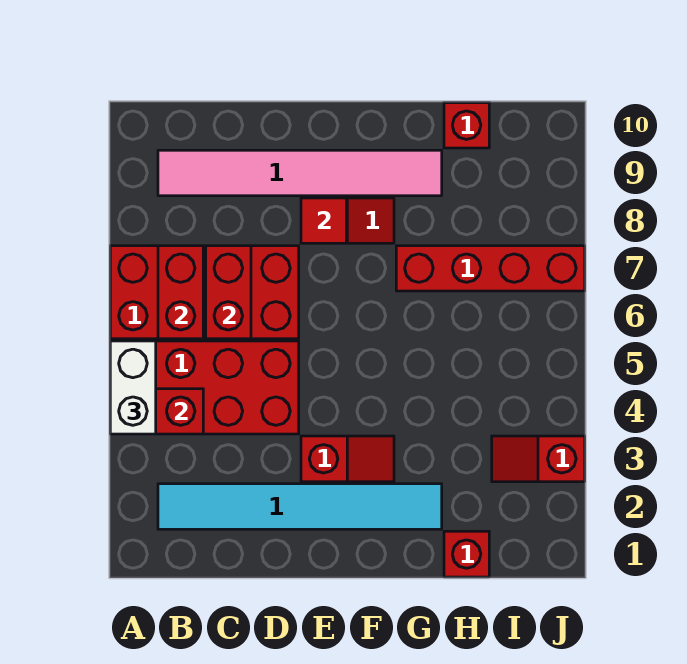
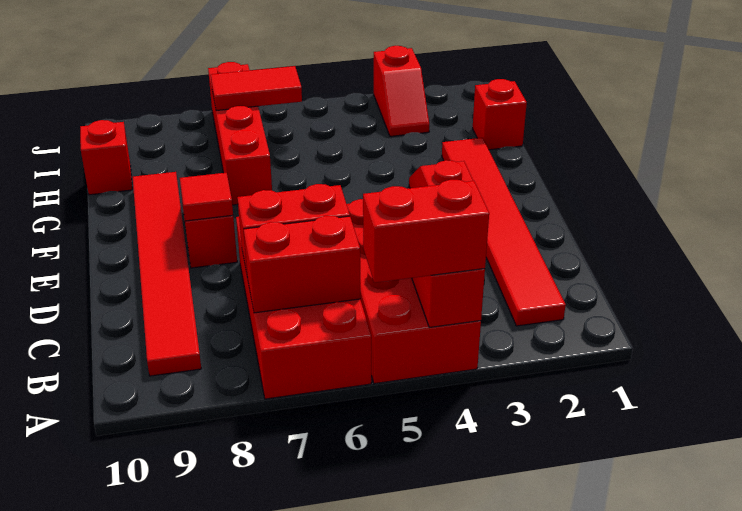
white brick A4:A5 level 3 -> red brick A4:A5 level 3
cyan tile B2:G2 level 1 -> red tile B2:G2 level 1
pink tile B9:G9 level 1 -> red tile B9:G9 level 1
none -> red tile I6:I7 level 2

